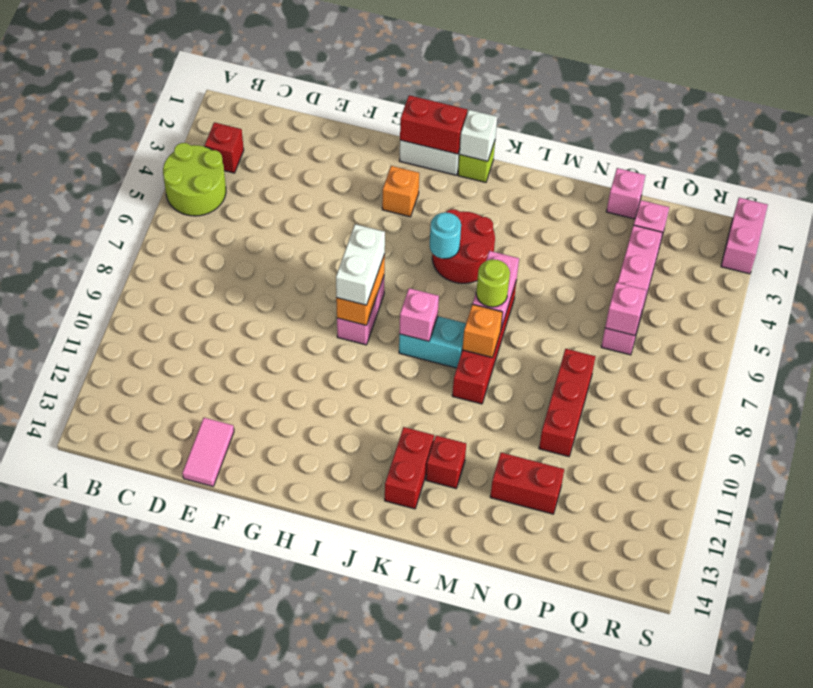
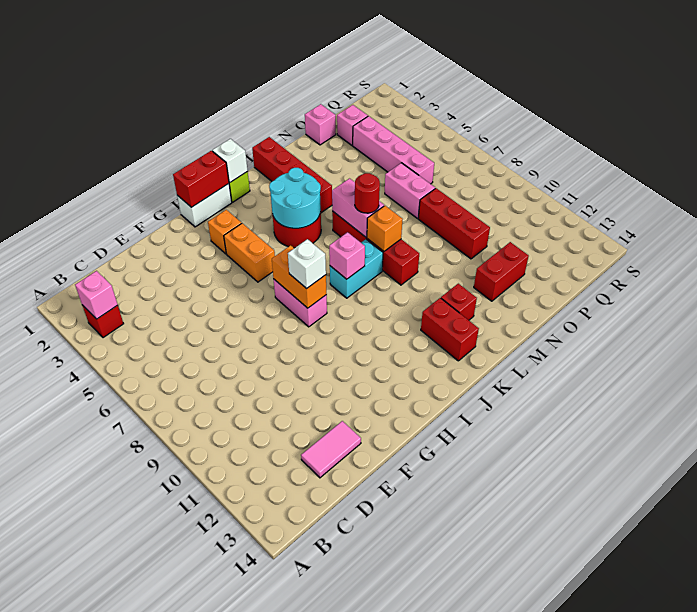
lime round brick A4:B5 level 1 -> none
pink tile E13:E14 level 1 -> pink tile D13:E13 level 1
none -> orange brick H4:H5 level 1
white brick H7:H8 level 3 -> white brick H8 level 3
cyan round brick J5 level 2 -> cyan round brick J4:K5 level 2
none -> red brick L1:L4 level 1
lime round brick L7 level 3 -> red round brick L7 level 3
pink brick P6 level 2 -> pink brick B3 level 2
pink brick S1:S2 level 1 -> pink brick O6:O7 level 1

